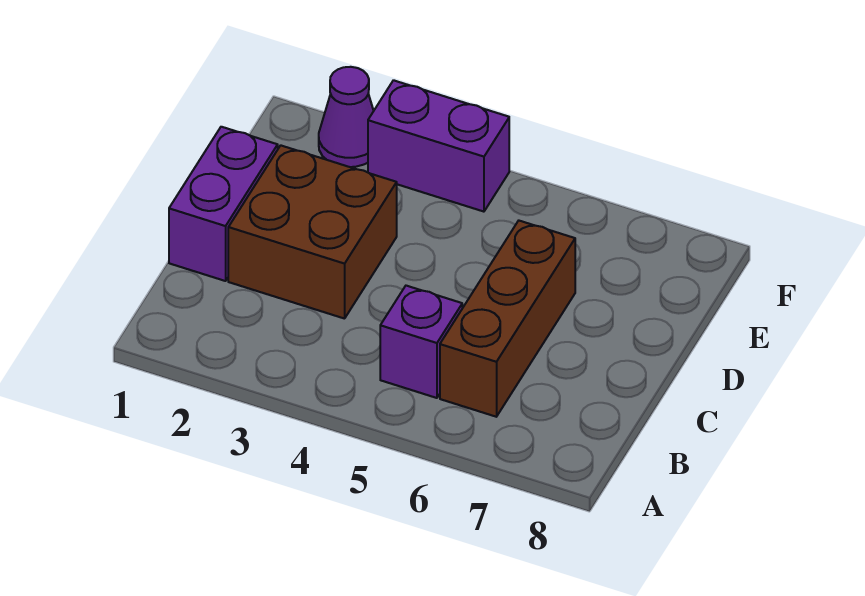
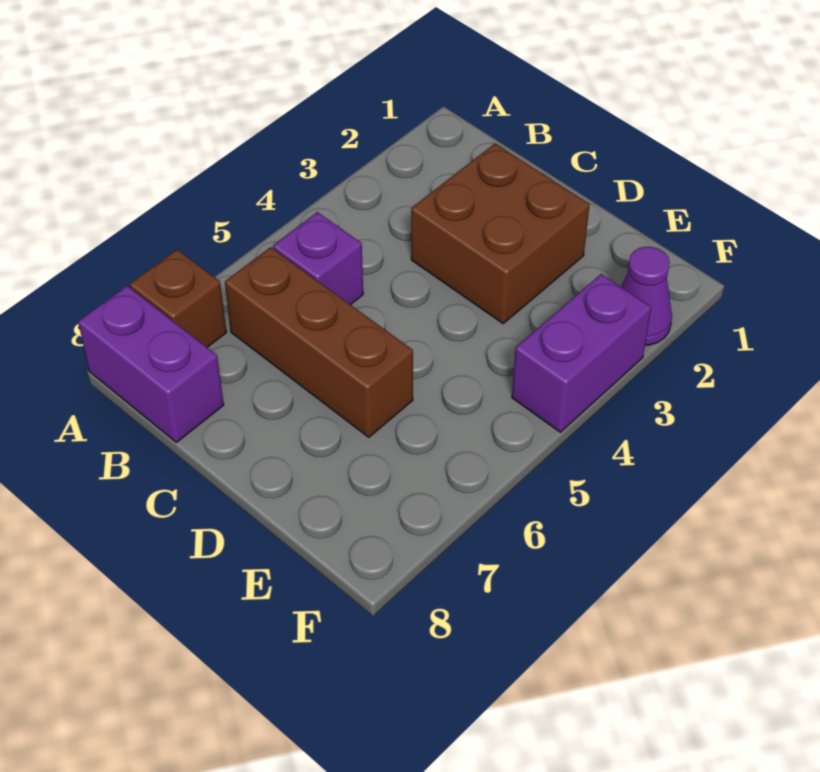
none -> brown brick A7 level 1
purple brick C1:D1 level 1 -> purple brick A8:B8 level 1

